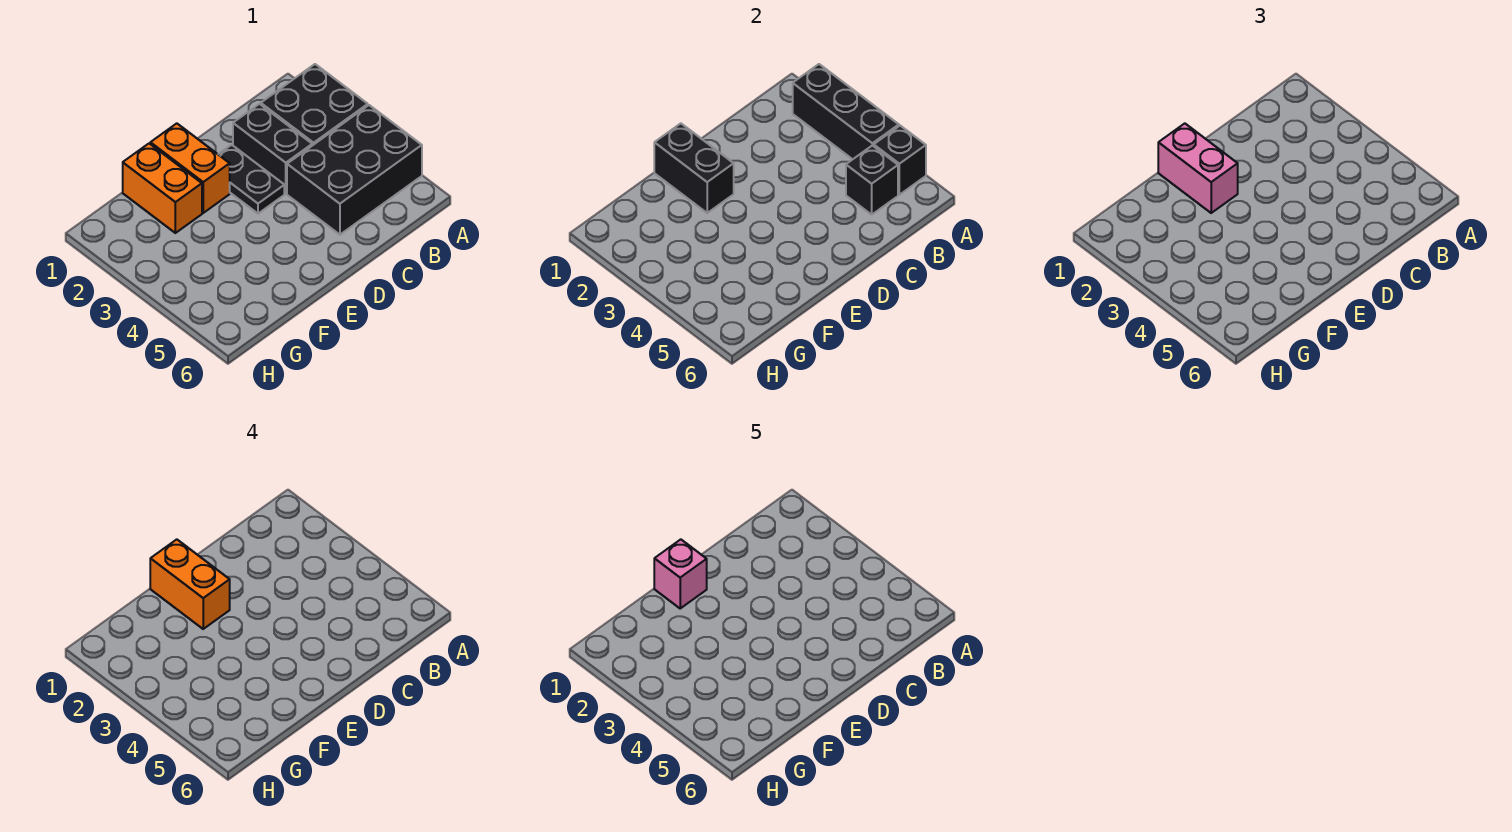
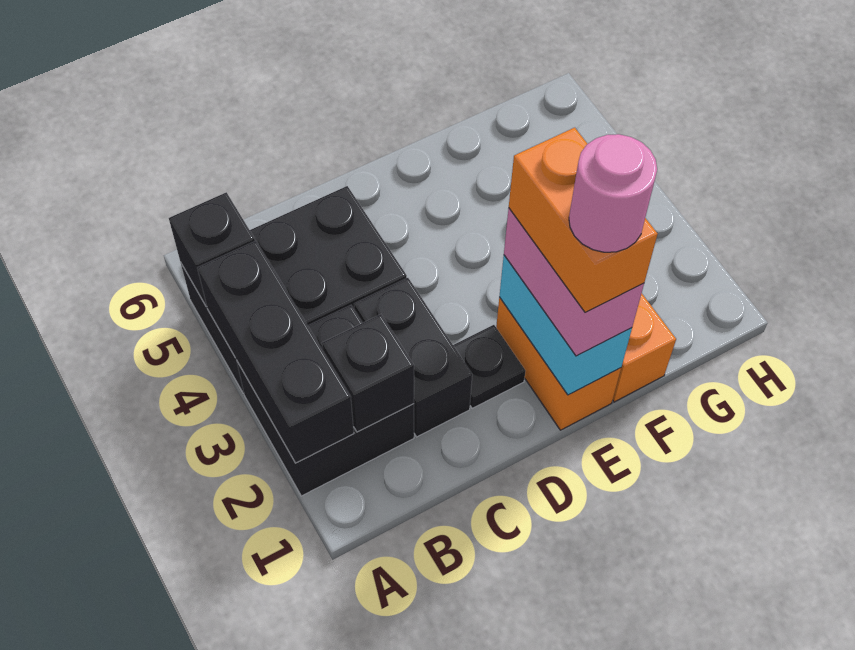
black brick B5 level 2 -> black brick B2 level 2
black plate D2:D3 level 1 -> black plate D2 level 1
black brick E1:E2 level 2 -> cyan brick E1:E2 level 2
pink brick E1 level 5 -> pink round brick E1 level 5

